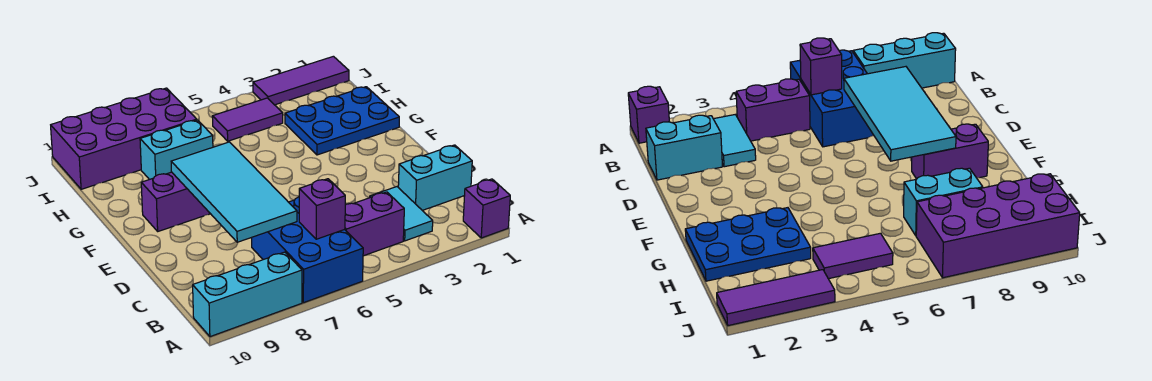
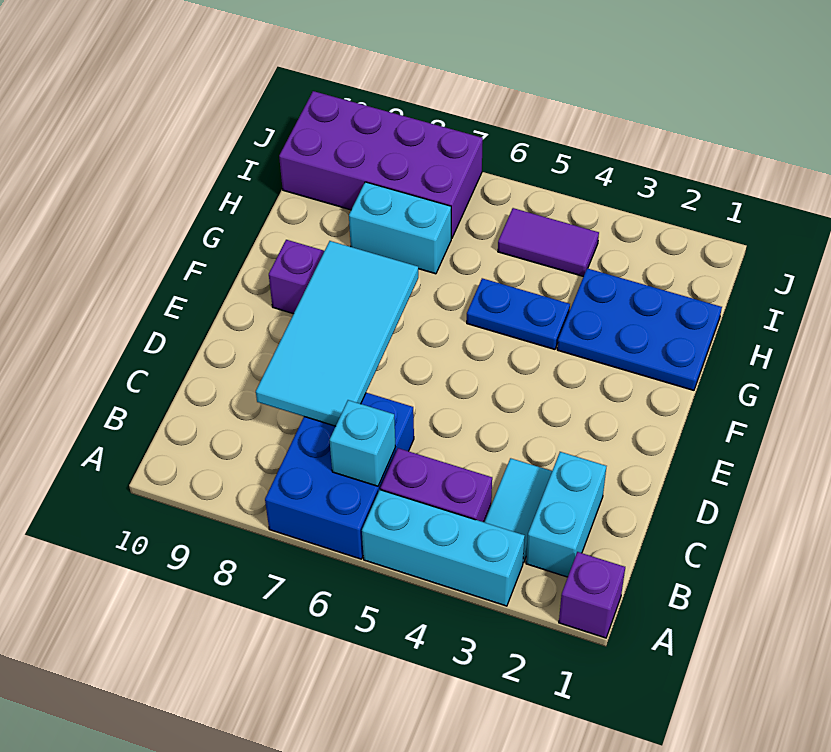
cyan brick A8:A10 level 1 -> cyan brick A3:A5 level 1
purple brick B6 level 2 -> cyan brick B6 level 2
cyan brick C1:C2 level 1 -> cyan brick B2:C2 level 1
none -> blue plate G4:G5 level 1
purple tile J1:J3 level 1 -> none

